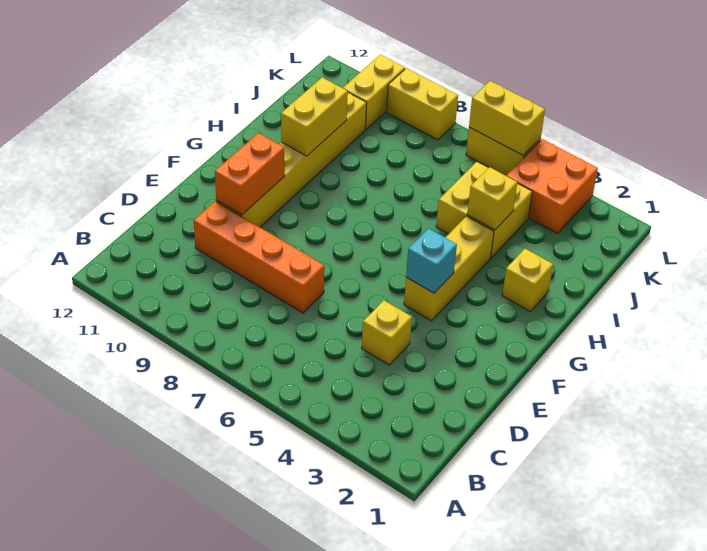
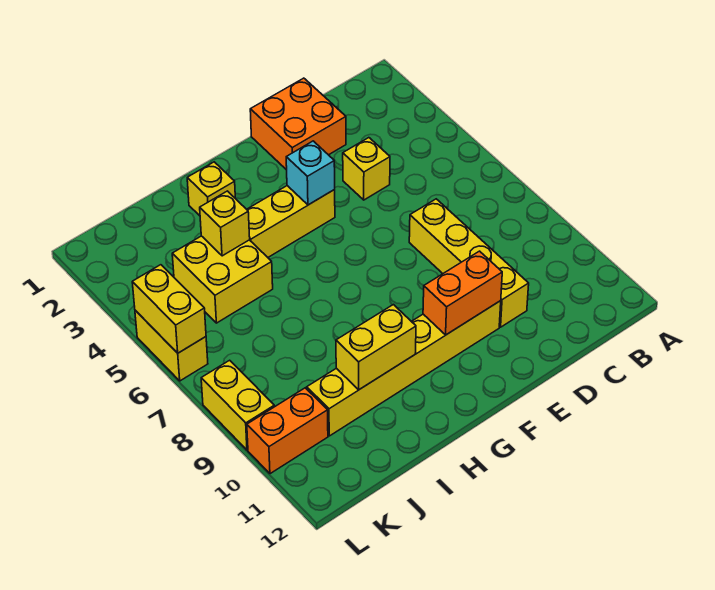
orange brick D7:D10 level 1 -> yellow brick D7:D10 level 1
orange brick K3:L4 level 1 -> orange brick D1:E2 level 1
yellow brick K10:L10 level 1 -> orange brick K10:L10 level 1

